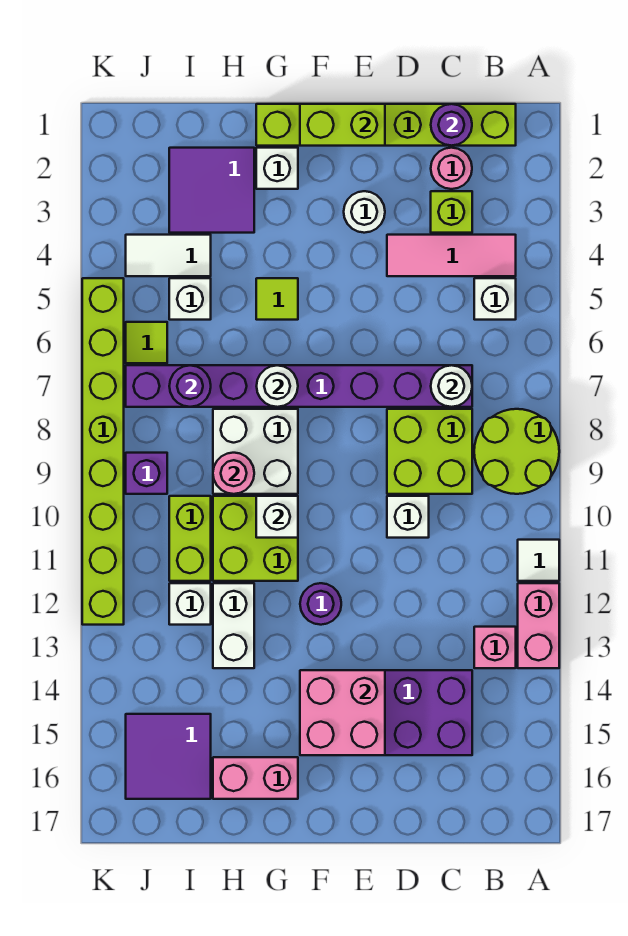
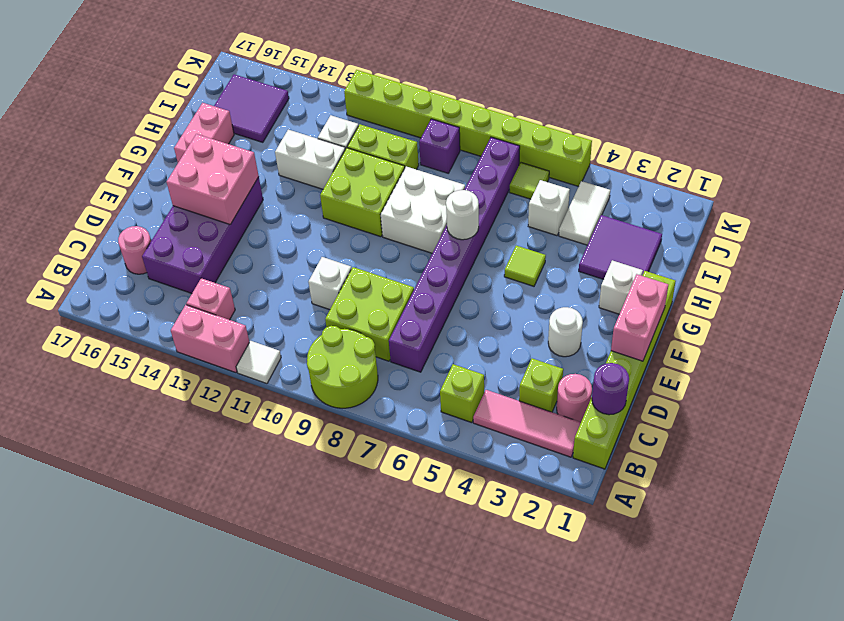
pink tile B4:D4 level 1 -> pink tile B2:B4 level 1
white brick B5 level 1 -> lime brick B5 level 1
white round brick C7 level 2 -> none
lime brick E1:F1 level 2 -> pink brick E1:F1 level 2
purple round brick F12 level 1 -> none
white brick G10 level 2 -> none
pink round brick H9 level 2 -> pink round brick C16 level 1
purple round brick I7 level 2 -> none

